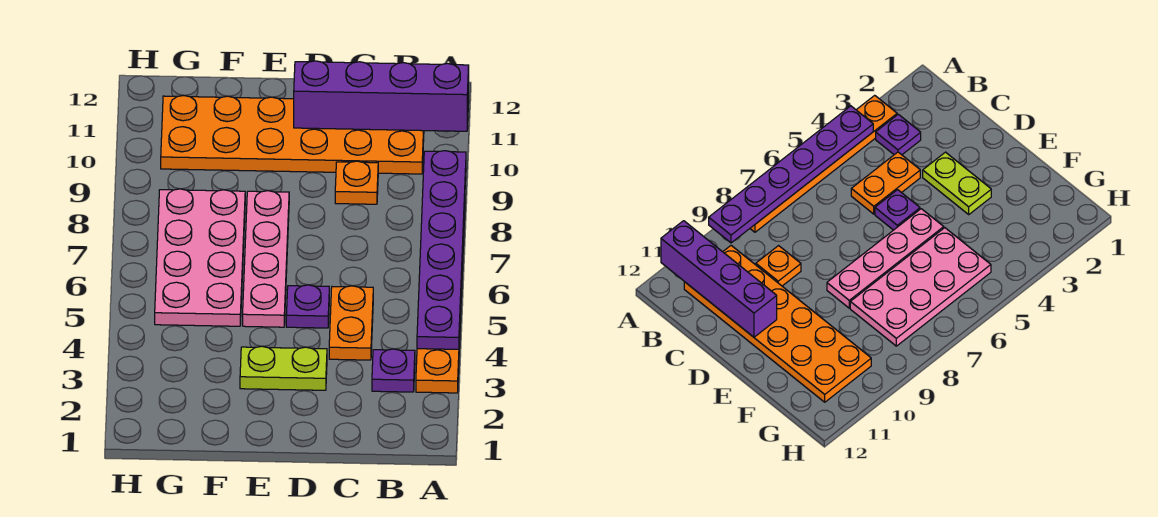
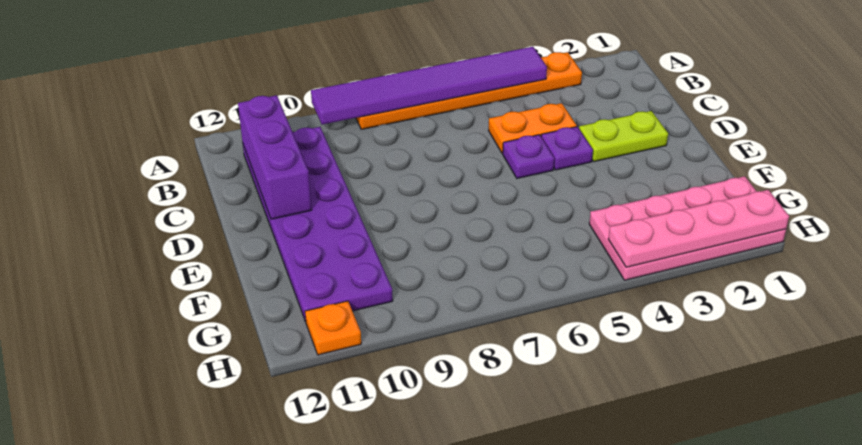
purple plate A4:A9 level 2 -> purple tile A4:A9 level 2
purple brick A11:D11 level 2 -> purple brick B11:D11 level 2
purple plate B3 level 1 -> purple plate D4 level 1
orange plate B10:G11 level 1 -> purple plate B10:G11 level 1
orange plate C9 level 1 -> orange plate H11 level 1
lime plate D3:E3 level 1 -> lime plate D2:D3 level 1
pink plate E5:E8 level 1 -> pink plate H1:H4 level 2
pink plate F5:G8 level 1 -> pink plate G1:H4 level 1

